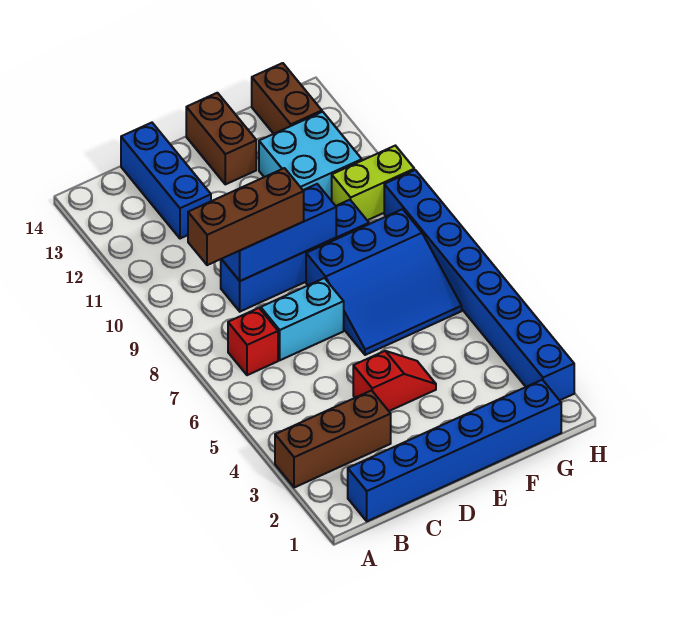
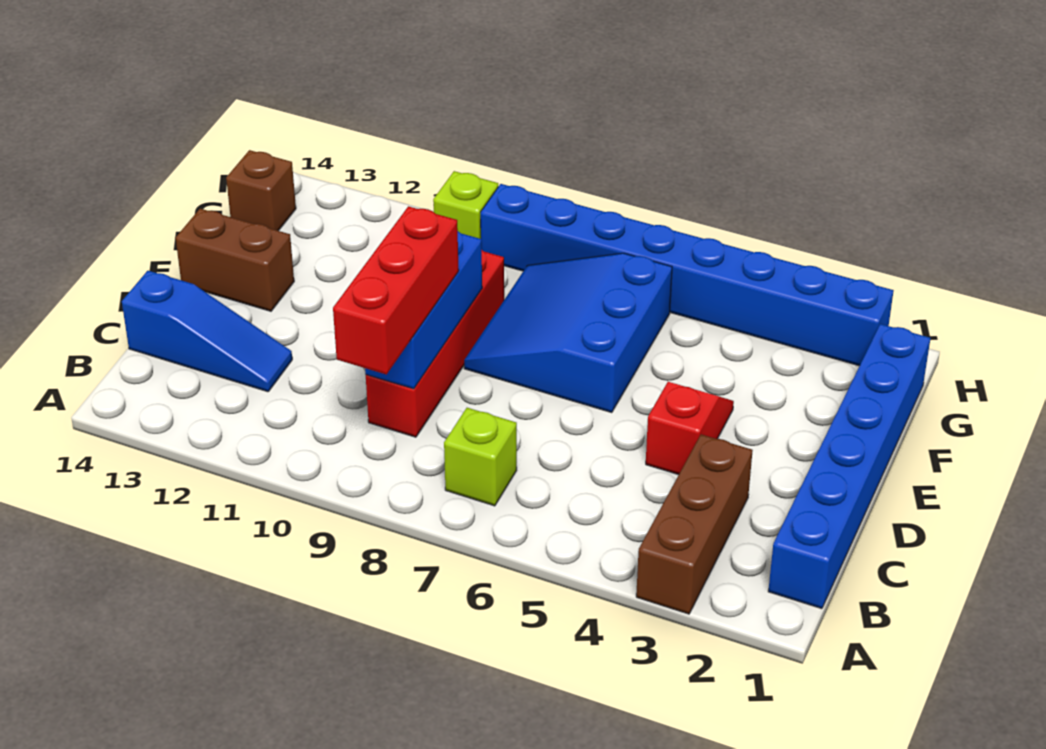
red brick B7 level 1 -> lime brick B7 level 1
brown brick B9:D9 level 3 -> red brick B9:D9 level 3
cyan brick C7:D7 level 1 -> none
blue brick C9:F9 level 1 -> red brick C9:F9 level 1
blue brick C12:C14 level 1 -> blue slope C12:C14 level 1 top 14
blue slope E6:G8 level 1 top 8 -> blue slope E6:G8 level 1 top 6
cyan brick F11:G12 level 1 -> none
lime brick G10:H10 level 1 -> lime brick H10 level 1
brown brick G13:G14 level 1 -> brown brick G14 level 1

